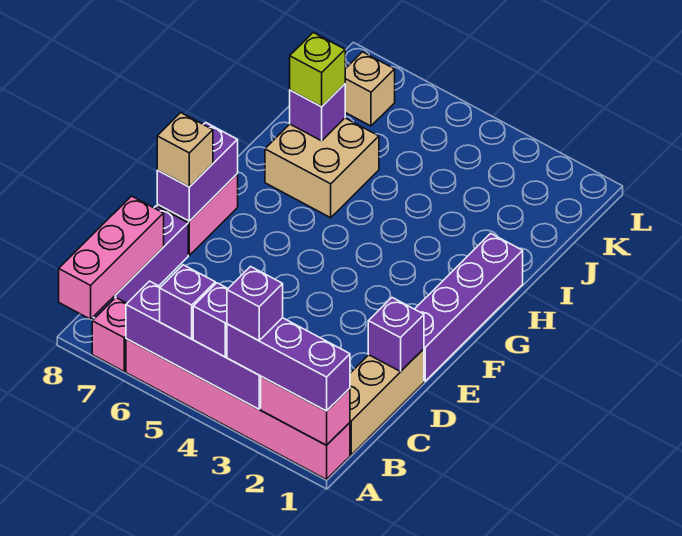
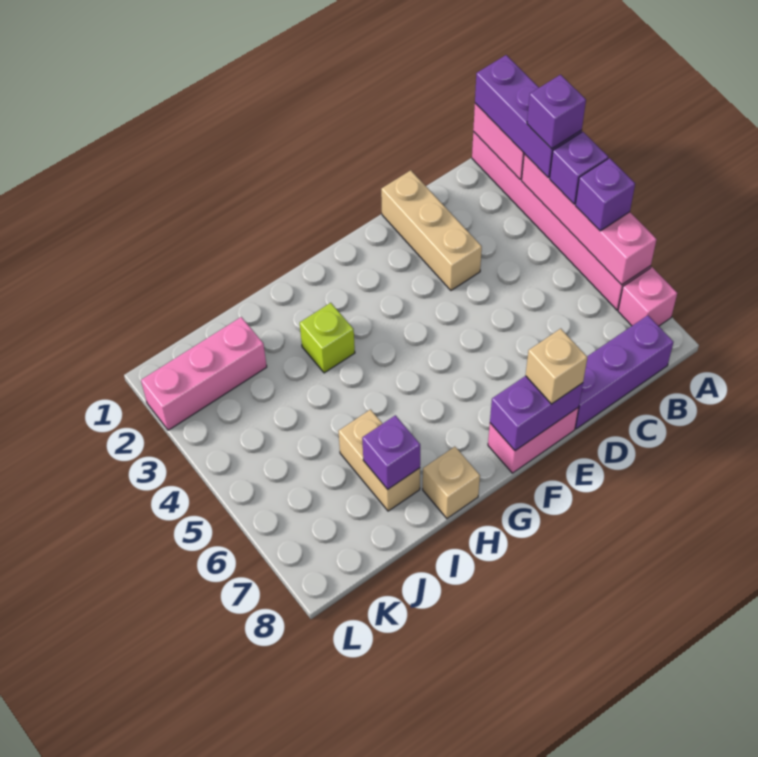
purple brick A3:A6 level 2 -> pink brick A3:A6 level 2
pink brick A8:C8 level 2 -> pink brick J2:L2 level 1
tan brick B1:D1 level 1 -> tan brick D1:D3 level 1
purple brick D1 level 2 -> none
purple brick E1:H1 level 1 -> none
tan brick H6:I7 level 1 -> tan brick I6:I7 level 1
lime brick I7 level 3 -> lime brick H3 level 1
tan brick K7 level 1 -> tan brick H8 level 1

